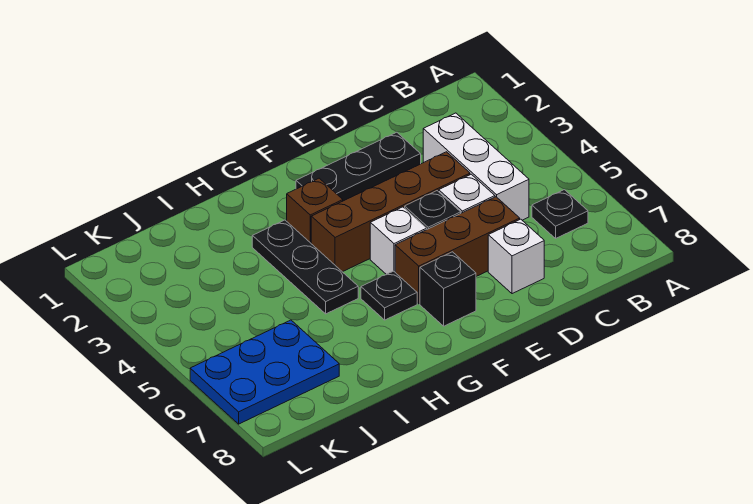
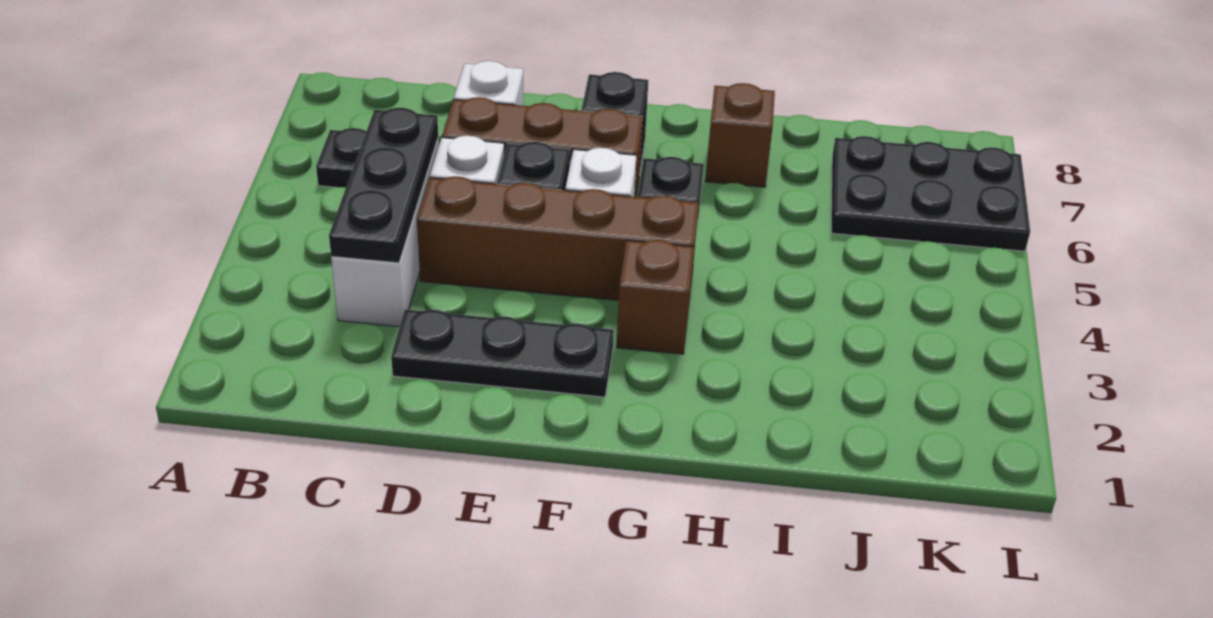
black plate H3:H5 level 1 -> black plate C3:C5 level 2
none -> brown brick H7 level 1
blue plate J6:L7 level 1 -> black plate J6:L7 level 1

